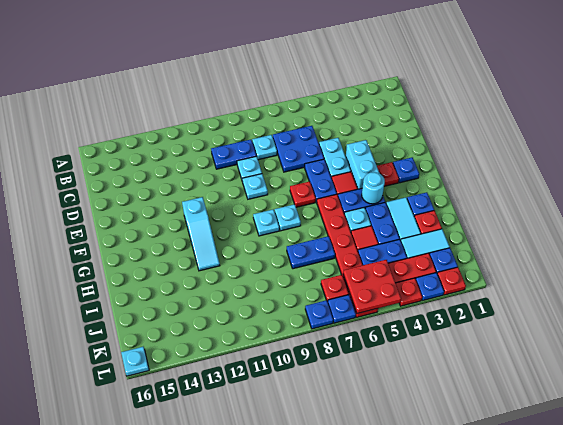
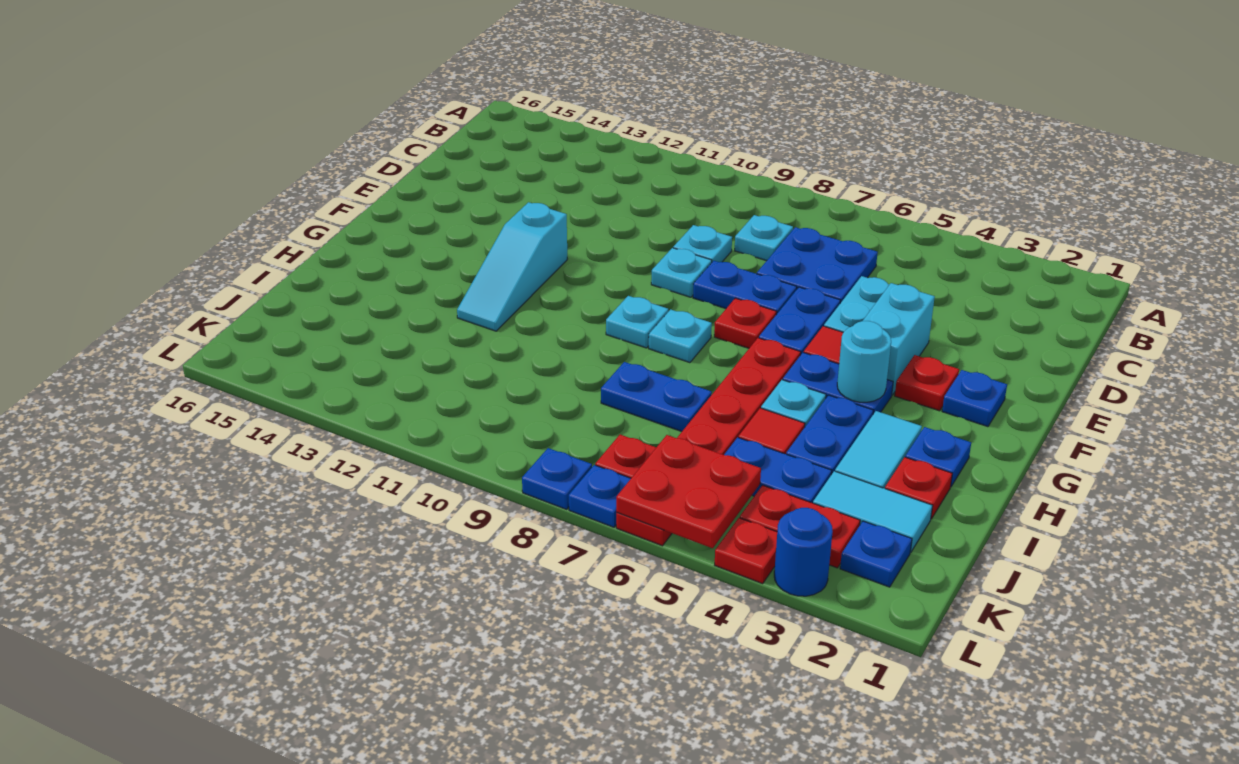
blue plate C9:C10 level 1 -> blue plate E7:E8 level 1
red plate L2 level 1 -> none
blue plate L3 level 1 -> blue round brick L3 level 1
cyan plate L16 level 1 -> none

